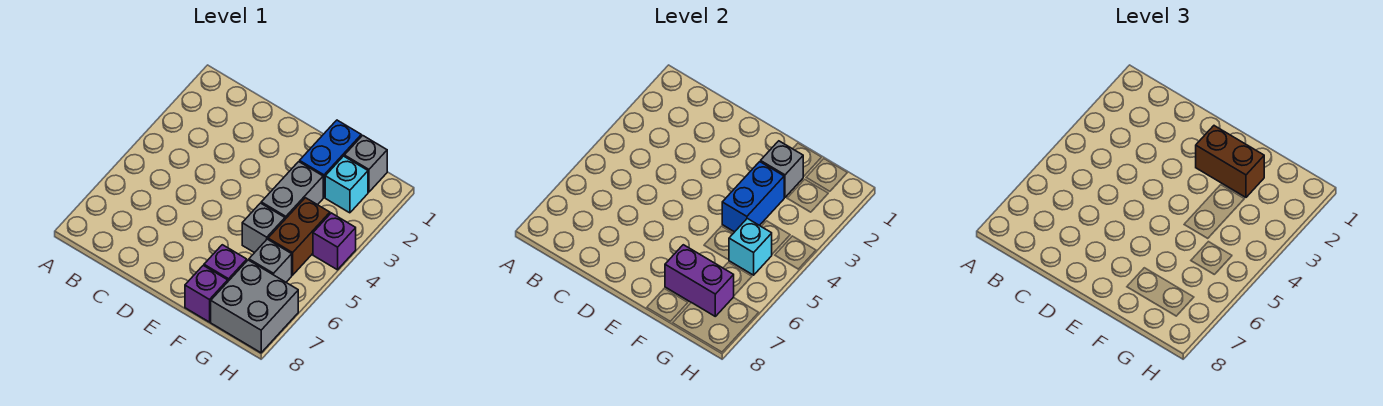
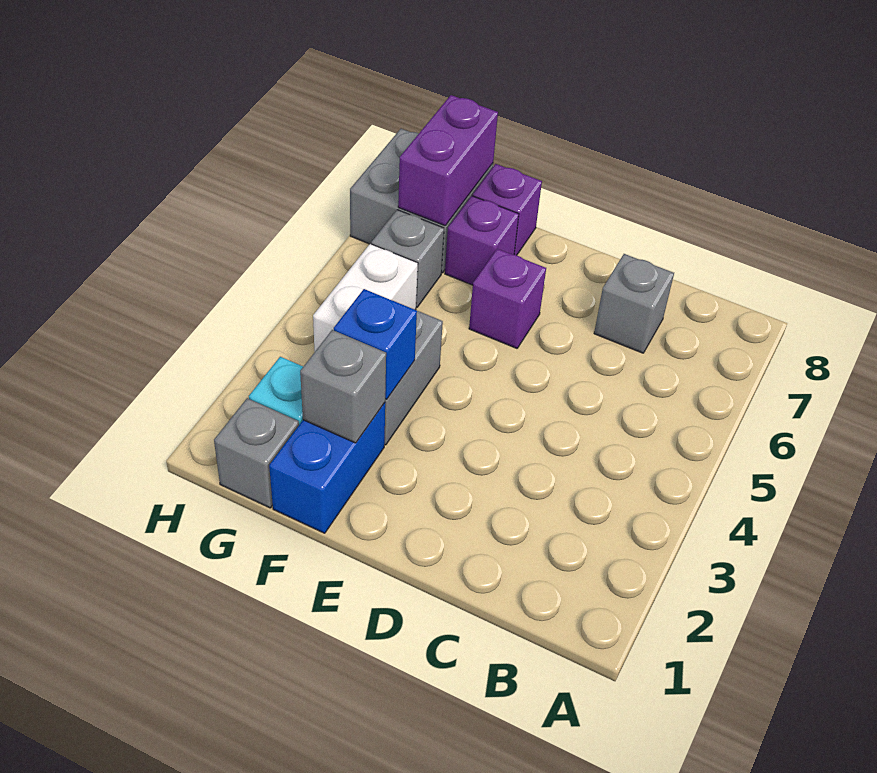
brown brick E2:F2 level 3 -> none
blue brick F3:F4 level 2 -> blue brick F3 level 2
grey brick F5 level 1 -> grey brick C7 level 1
purple brick F7:G7 level 2 -> purple brick G7:G8 level 2
brown brick G4:G5 level 1 -> white brick G4:G5 level 1
cyan brick G5 level 2 -> none
purple brick H4 level 1 -> purple brick E6 level 1

